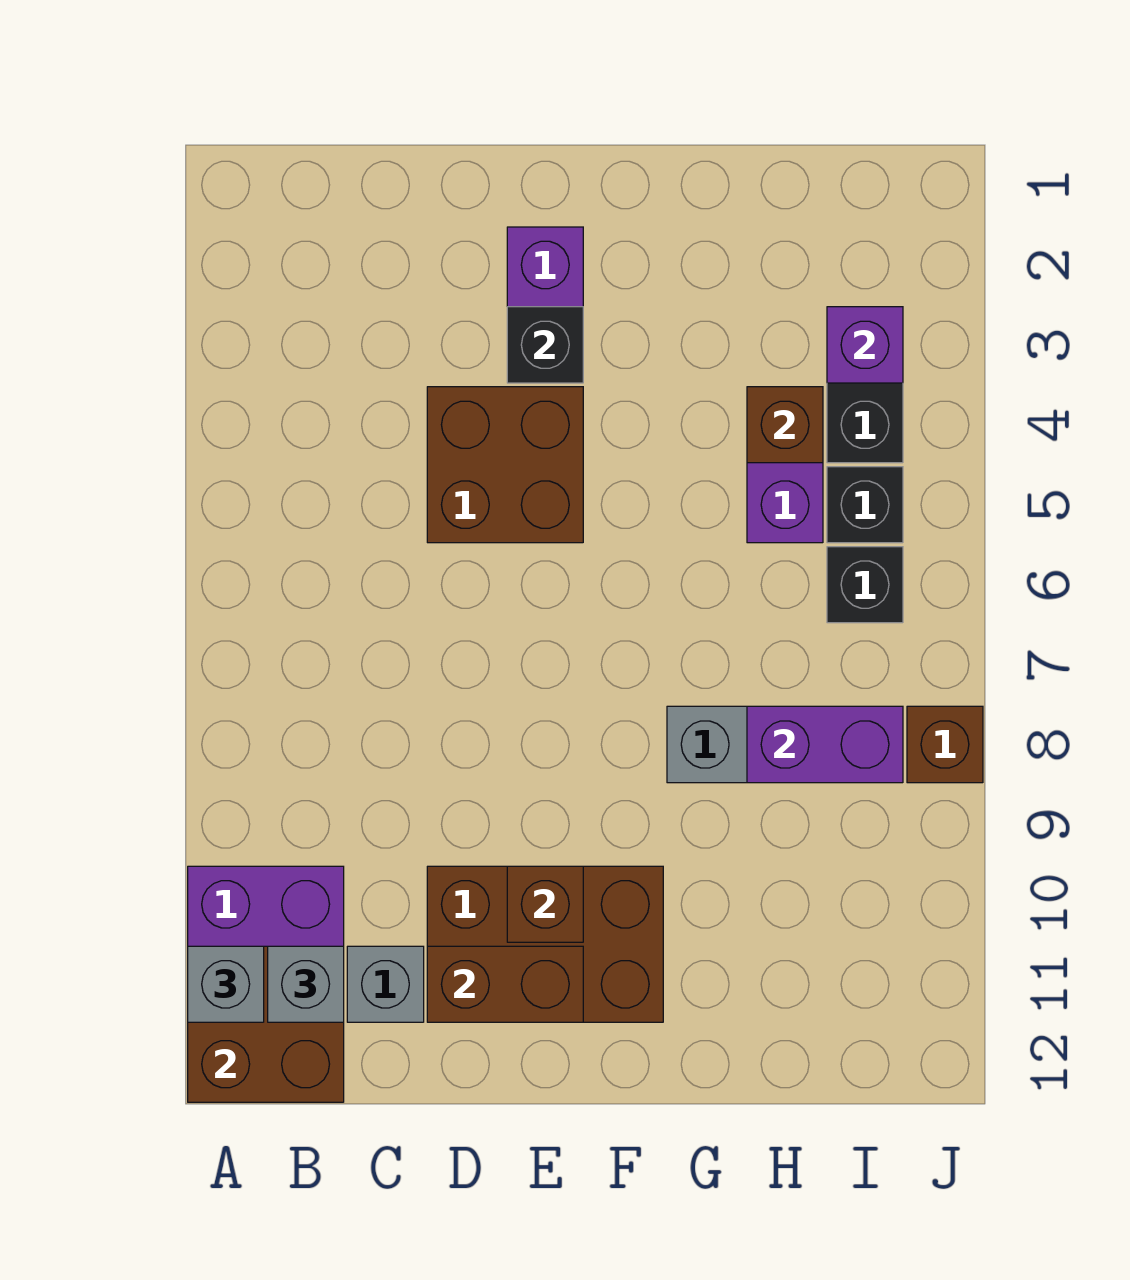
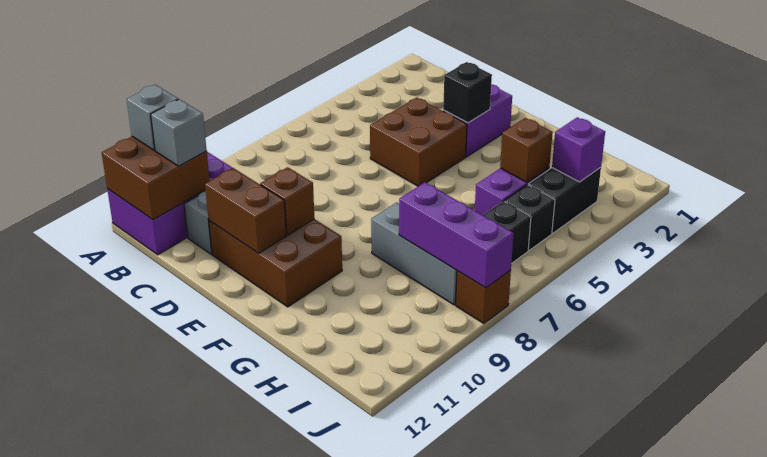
purple brick H8:I8 level 2 -> purple brick H8:J8 level 2

